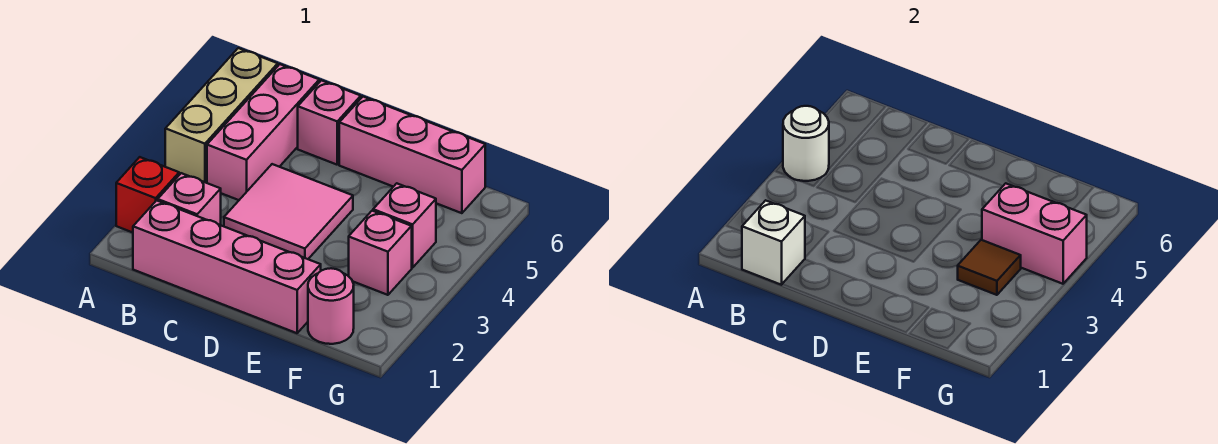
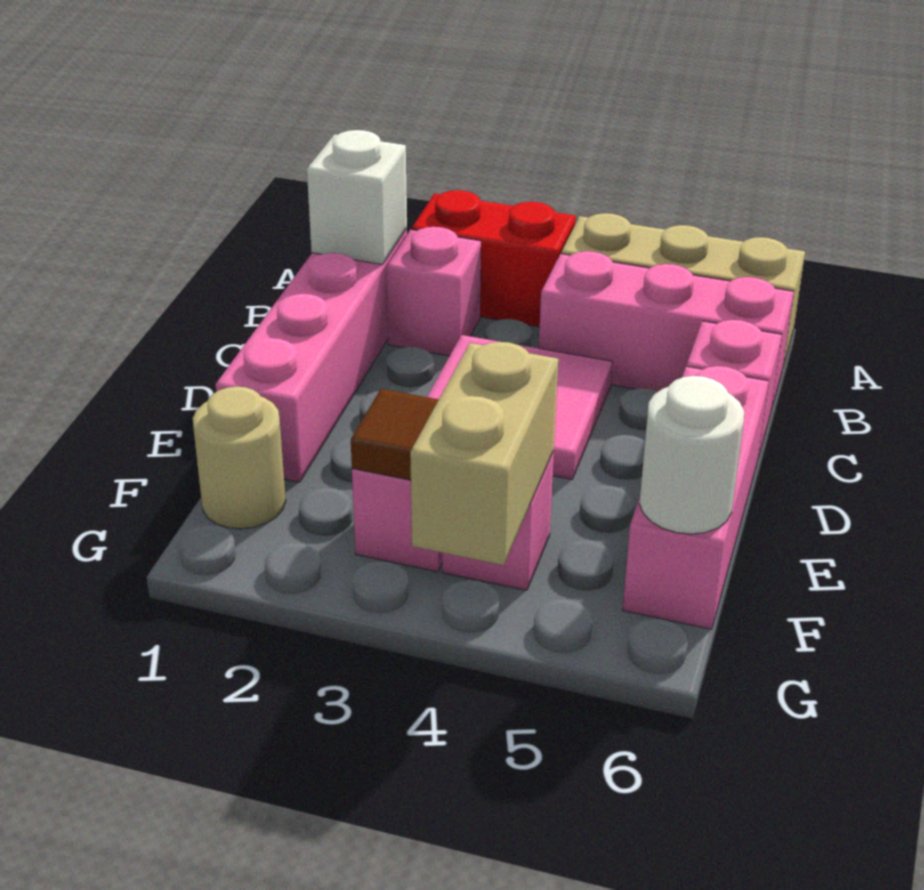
red brick A2 level 1 -> red brick A2:A3 level 1
white round brick A4 level 2 -> white round brick F6 level 2
pink round brick F1 level 1 -> tan round brick F1 level 1
pink brick F4:G4 level 2 -> tan brick F4:G4 level 2

